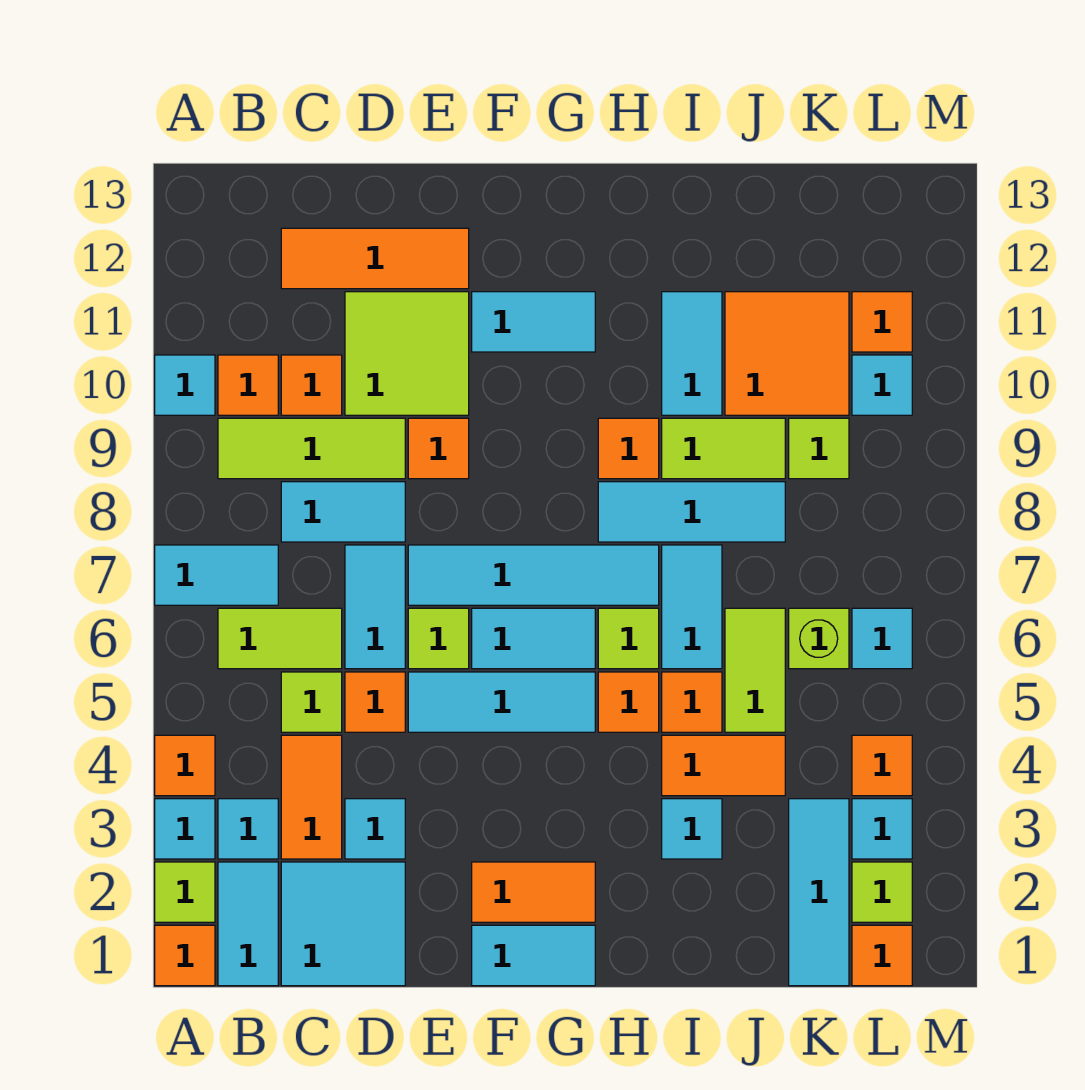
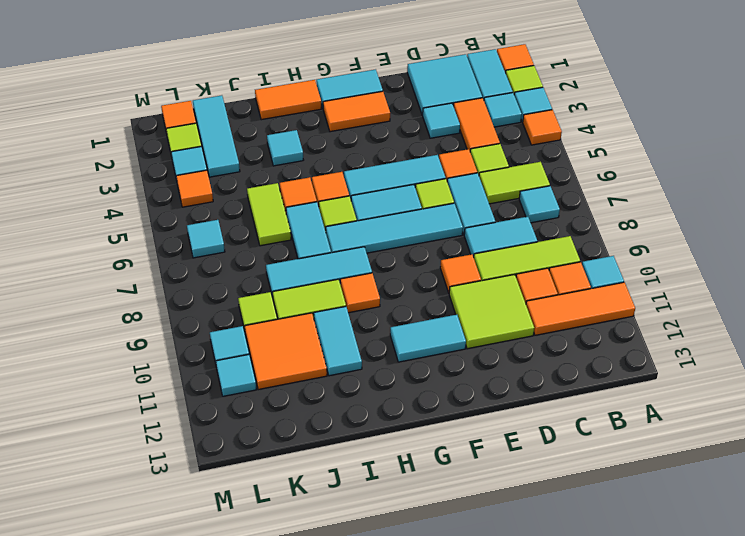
cyan tile A7:B7 level 1 -> cyan tile B7 level 1
orange tile C12:E12 level 1 -> orange tile A11:C11 level 1
orange tile I4:J4 level 1 -> orange tile H1:I1 level 1
lime brick K6 level 1 -> none
orange tile L11 level 1 -> cyan tile L11 level 1

